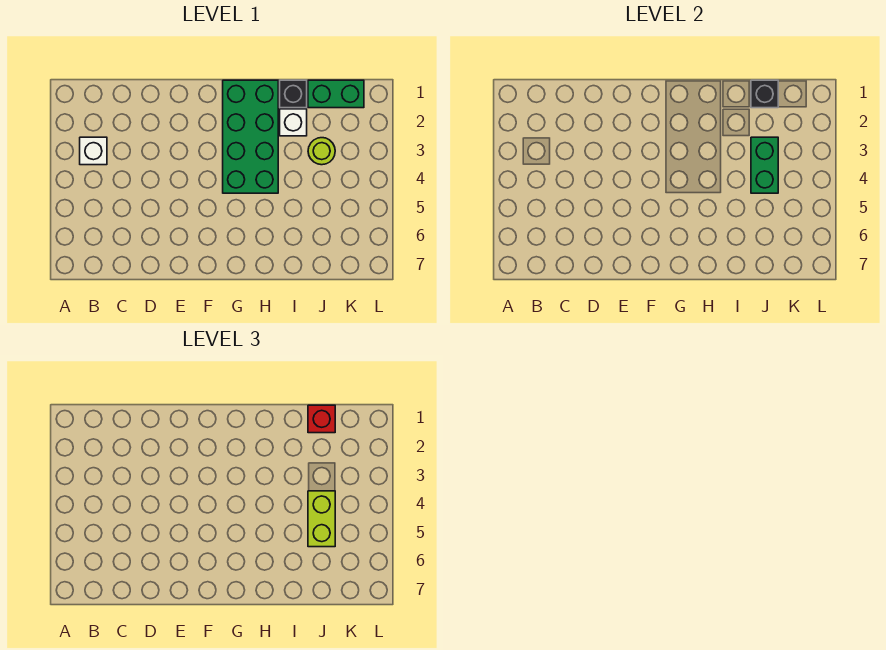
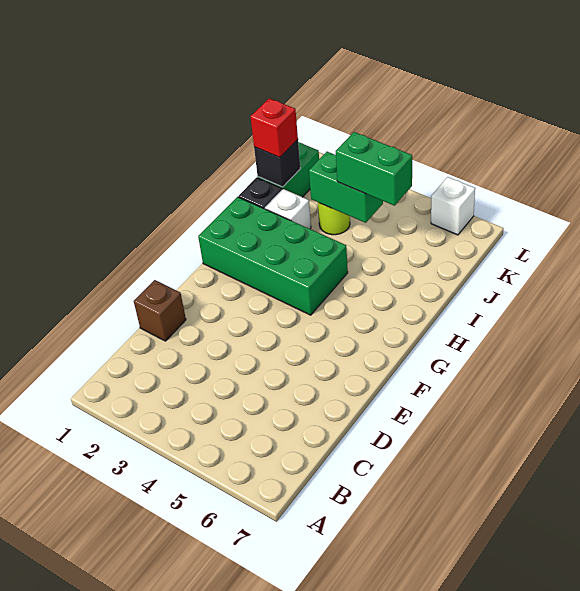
white brick B3 level 1 -> white brick L6 level 1
none -> brown brick D1 level 1
lime brick J4:J5 level 3 -> green brick J4:J5 level 3

